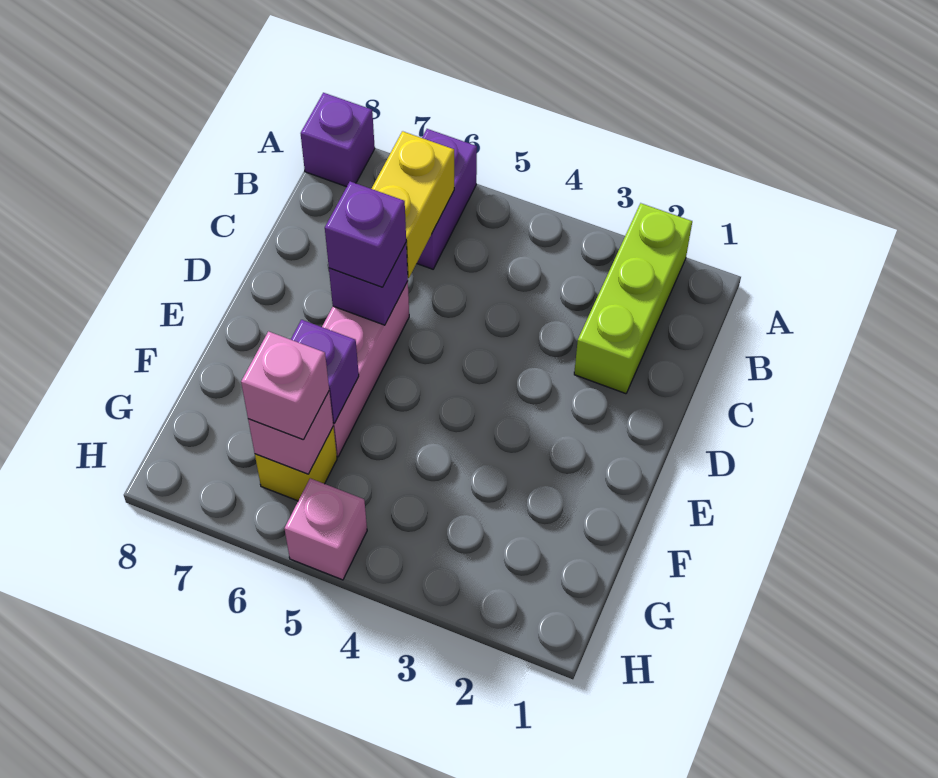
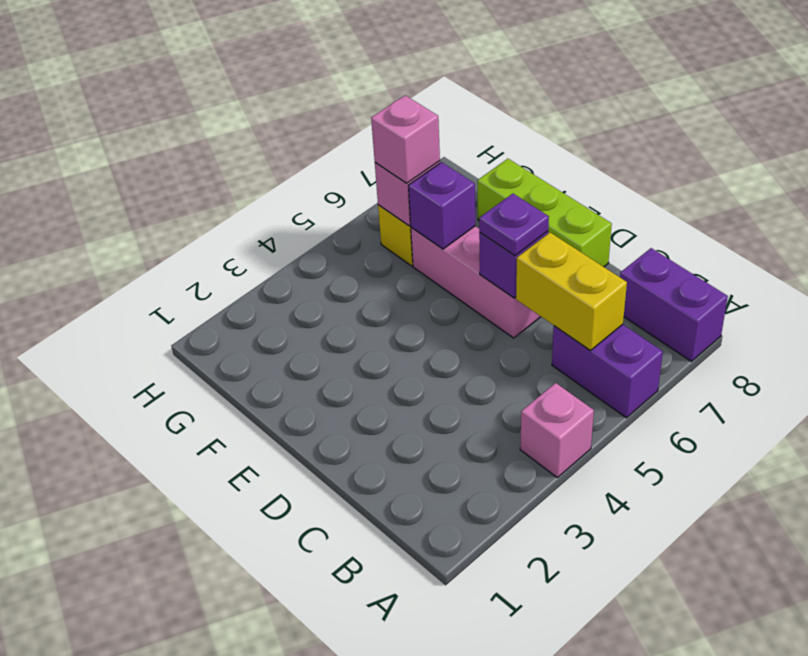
lime brick A2:C2 level 1 -> lime brick D8:F8 level 1
purple brick A8 level 1 -> purple brick A8:B8 level 1
purple brick D6 level 3 -> purple plate D6 level 3
pink brick H5 level 1 -> pink brick A4 level 1

